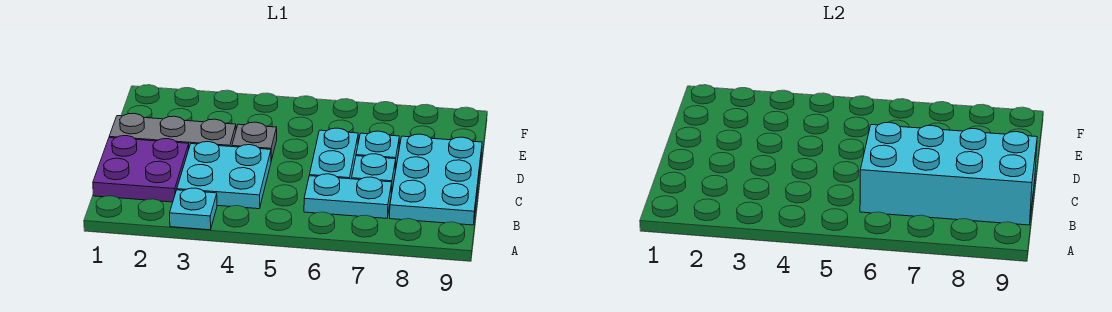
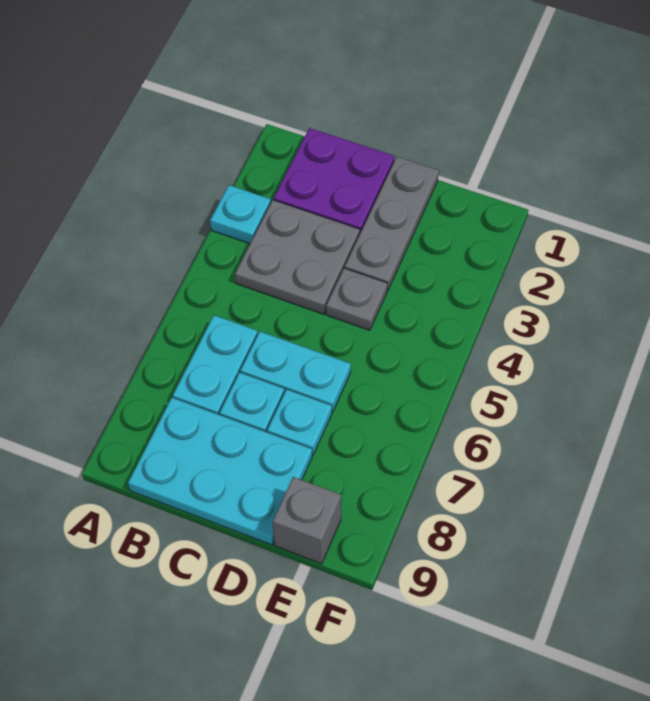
cyan plate B3:C4 level 1 -> grey plate B3:C4 level 1
cyan brick B6:C9 level 2 -> none
none -> grey brick E9 level 1

